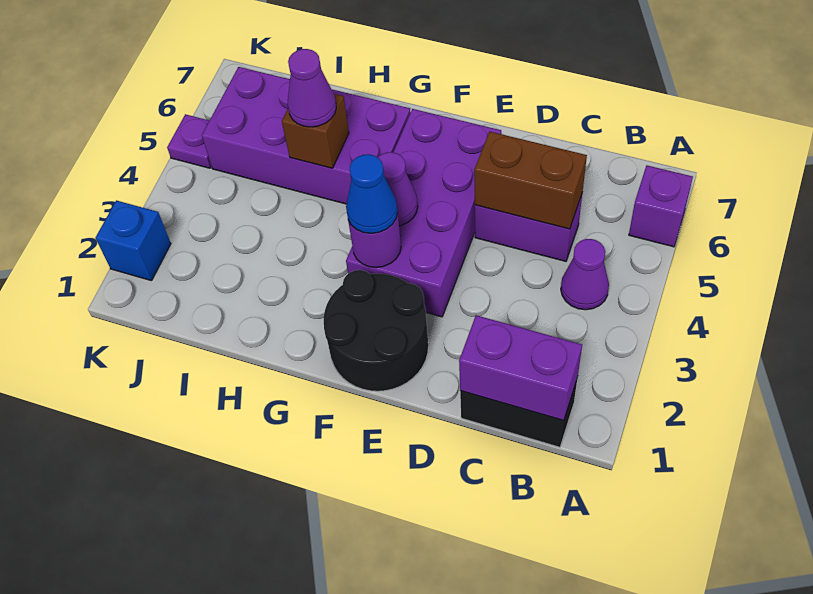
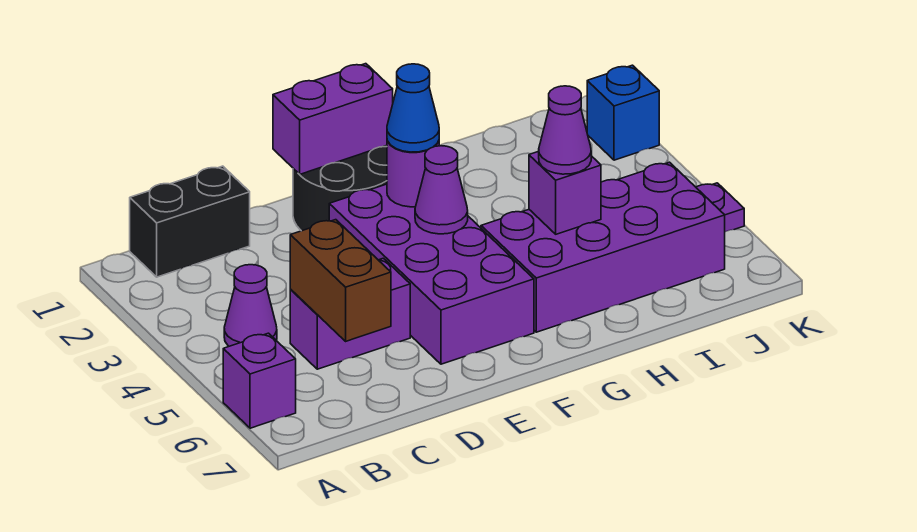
purple brick B1:C1 level 2 -> purple brick E1:F1 level 2
brown brick C5:D5 level 2 -> brown brick C5:C6 level 2
brown brick H5 level 2 -> purple brick H5 level 2

